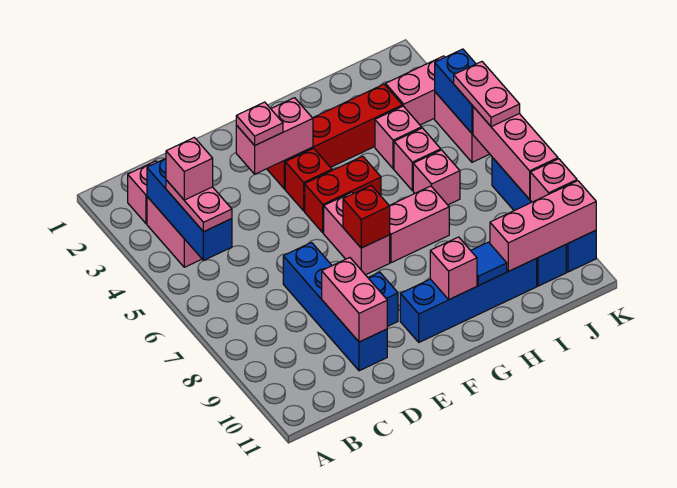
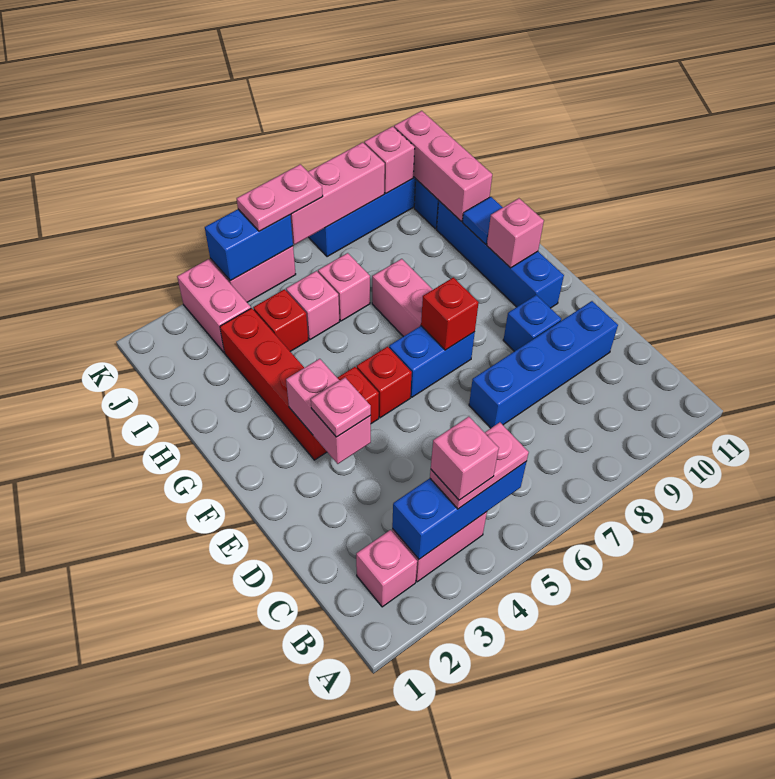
pink brick D9:D10 level 2 -> none
red brick F5:G5 level 1 -> red brick F5 level 1
pink brick F6:F7 level 1 -> blue brick F6:F7 level 1
pink brick I4 level 1 -> red brick I4 level 1

